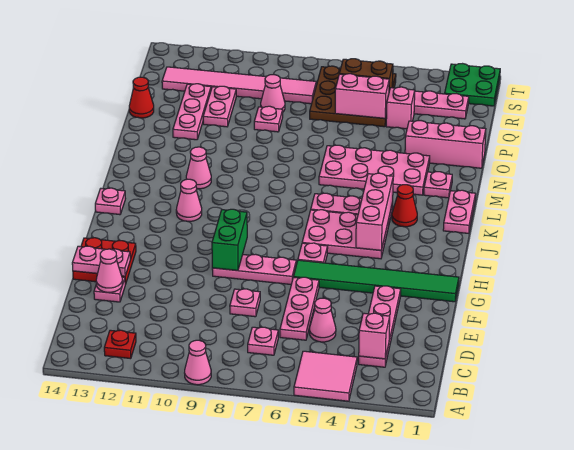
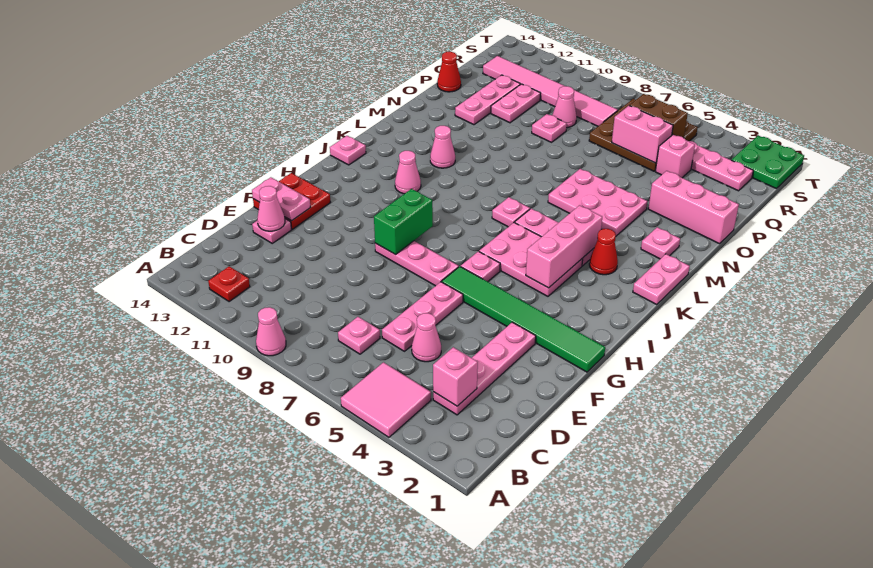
pink plate E8 level 1 -> pink plate K7 level 1
pink plate M3:N6 level 1 -> pink plate M4:N6 level 1

